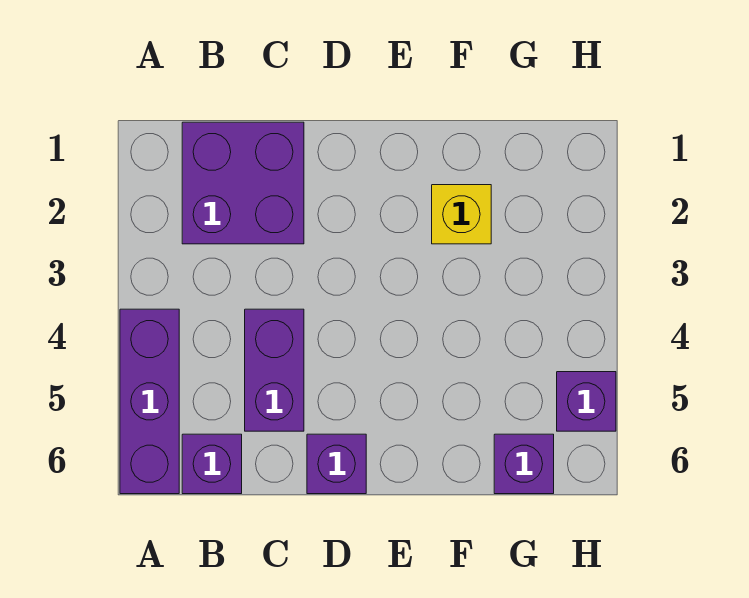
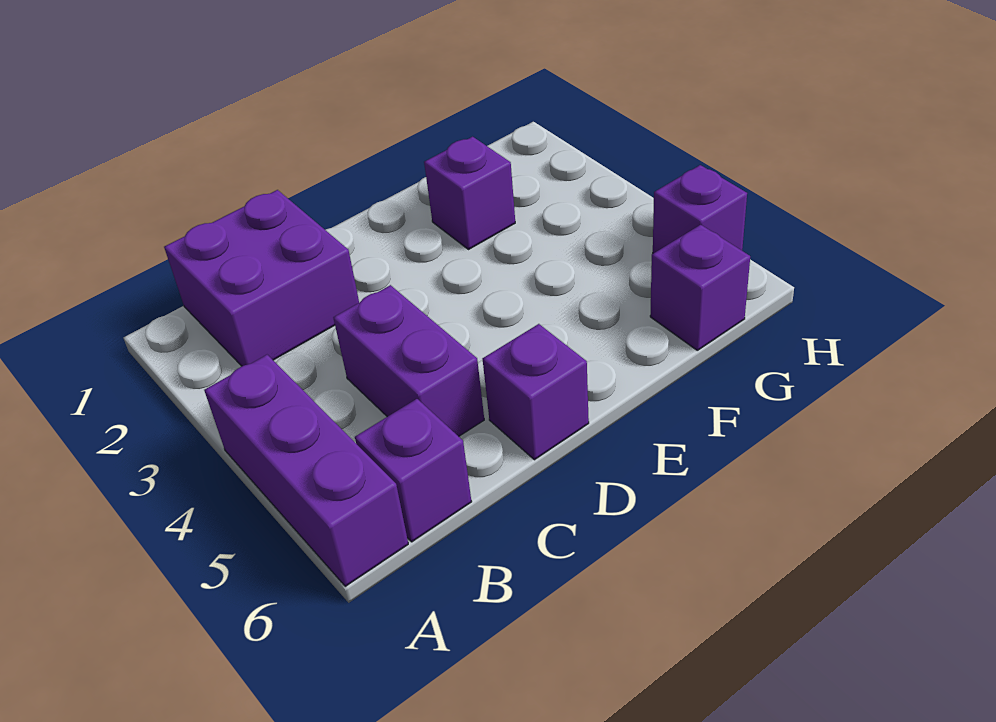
yellow brick F2 level 1 -> purple brick F2 level 1

